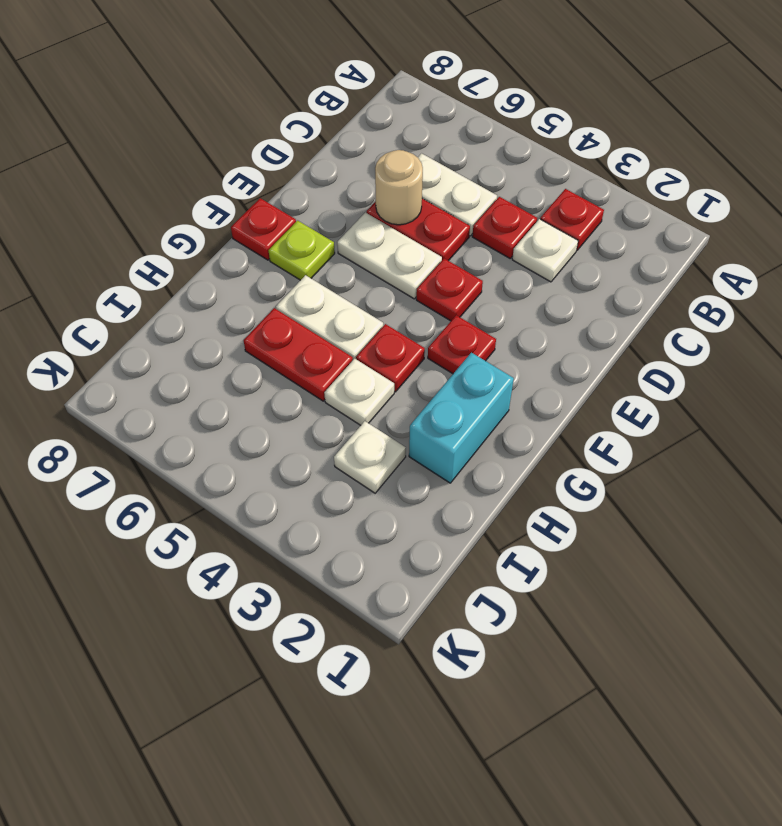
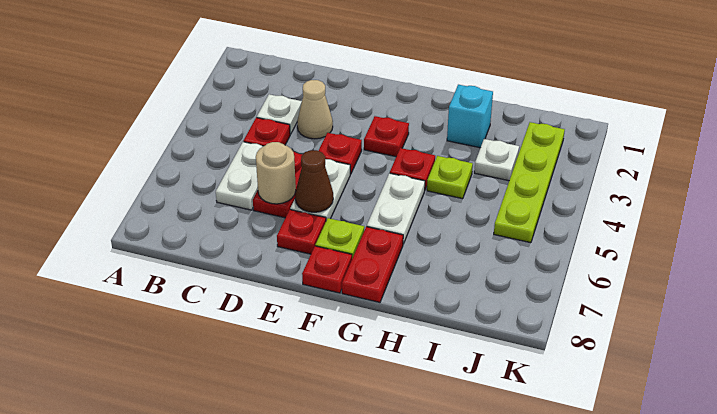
red plate B3 level 1 -> red plate E7 level 1
none -> tan cone D3 level 1
none -> brown cone E6 level 2
cyan brick G2:H2 level 1 -> cyan brick H2 level 1
white plate H4 level 1 -> lime plate H4 level 1
red plate H5:H6 level 1 -> red plate G7:G8 level 1
none -> lime plate J2:J5 level 1

